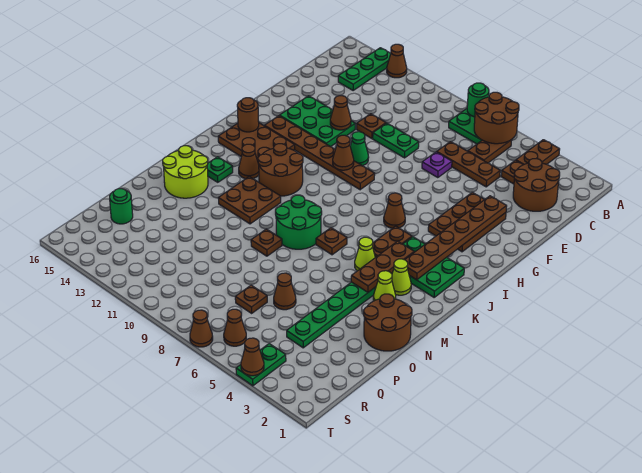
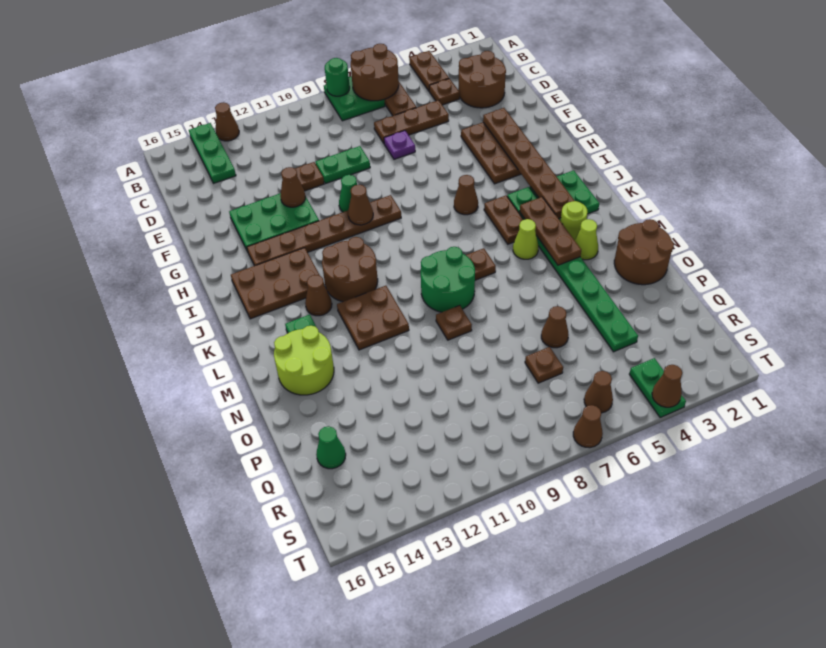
brown round brick I15 level 2 -> none
lime cone L3 level 1 -> lime round brick L3 level 1
green round brick Q15 level 1 -> green cone Q15 level 1

